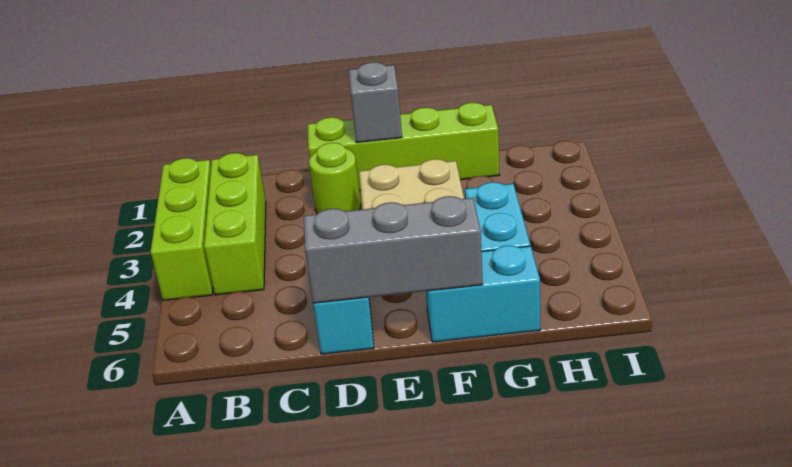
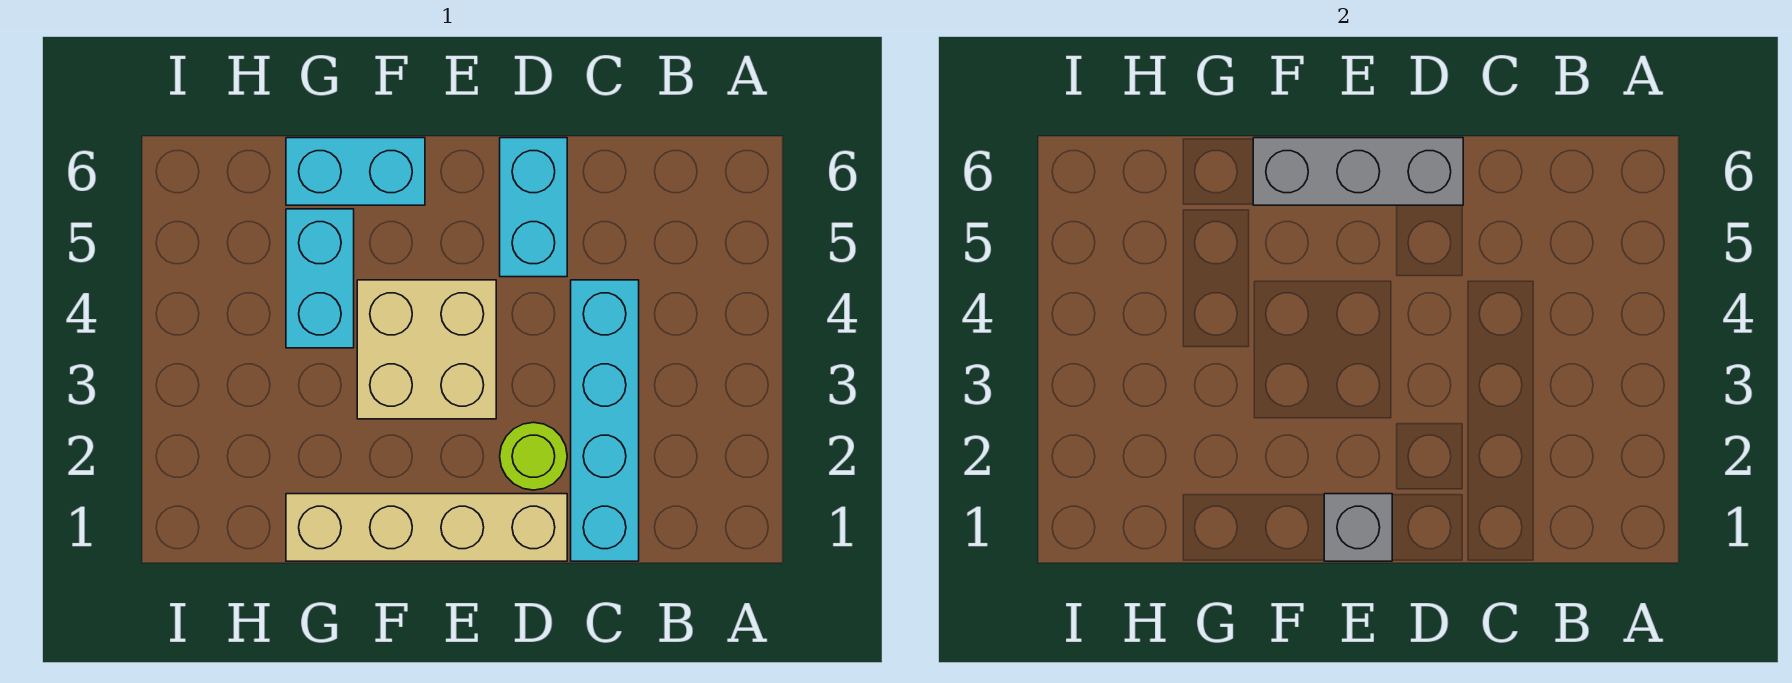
lime brick A2:A4 level 1 -> none
lime brick B2:B4 level 1 -> none
none -> cyan brick C1:C4 level 1
lime brick D1:G1 level 1 -> tan brick D1:G1 level 1

